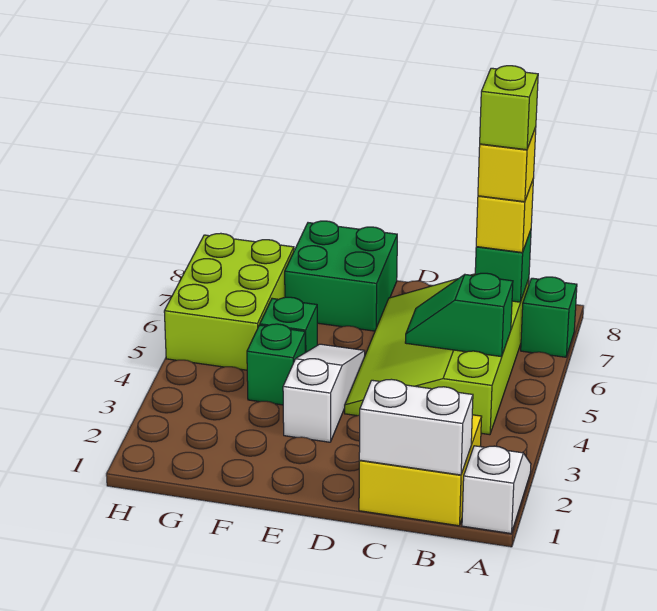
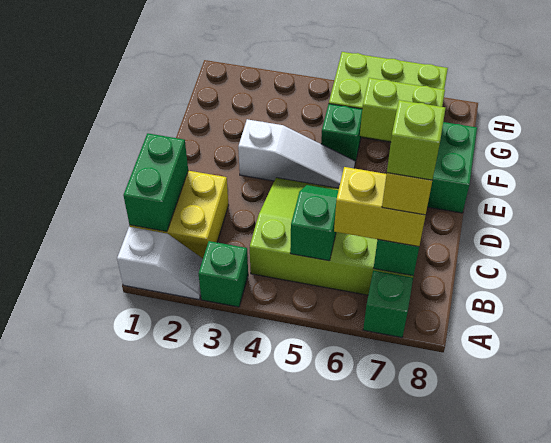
white brick B1:C1 level 2 -> green brick B1:C1 level 2
yellow brick B7 level 3 -> yellow brick B6:B7 level 3
green brick F4 level 1 -> green brick A3 level 1
none -> lime brick F6:F7 level 2

